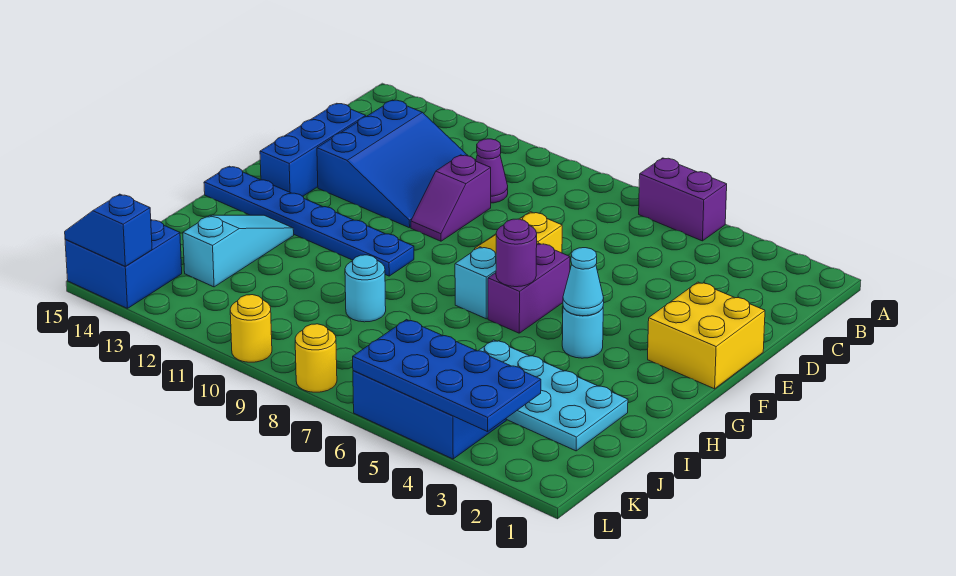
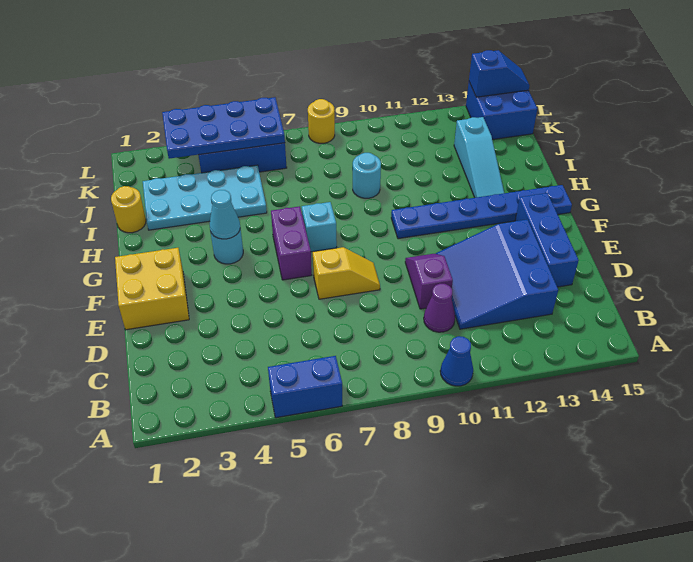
purple brick A5:A6 level 1 -> blue brick A5:A6 level 1
none -> blue cone A10 level 1
purple round brick G6 level 2 -> none
yellow round brick L10 level 1 -> yellow round brick I1 level 1

